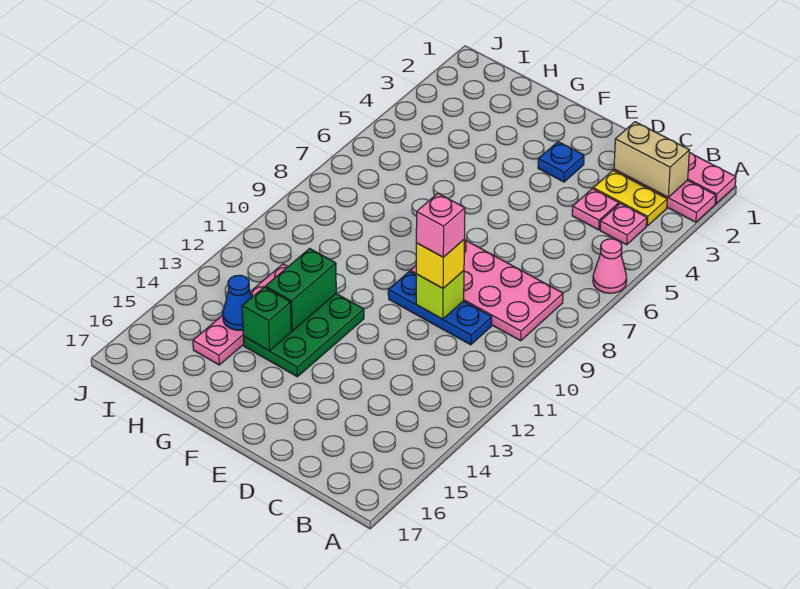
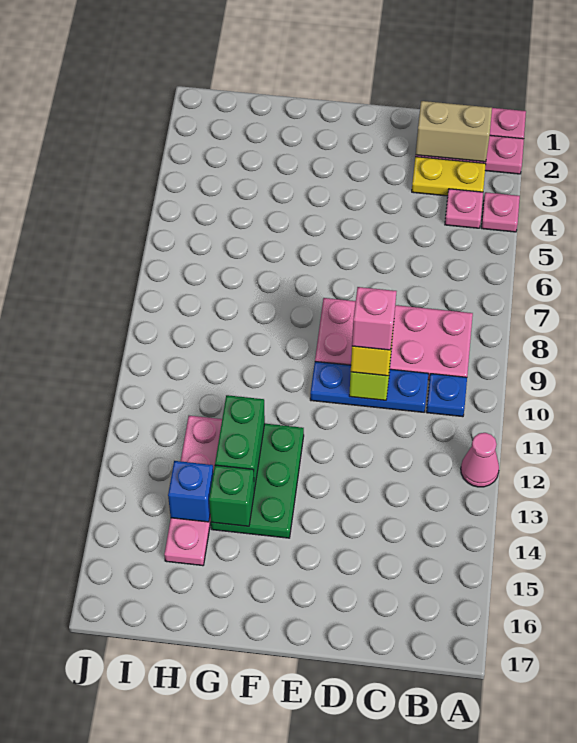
pink cone A6 level 1 -> pink cone A12 level 1
pink plate C4 level 1 -> pink plate A4 level 1
blue plate E3 level 1 -> blue plate B10 level 1
blue cone H14 level 2 -> blue brick H14 level 2

